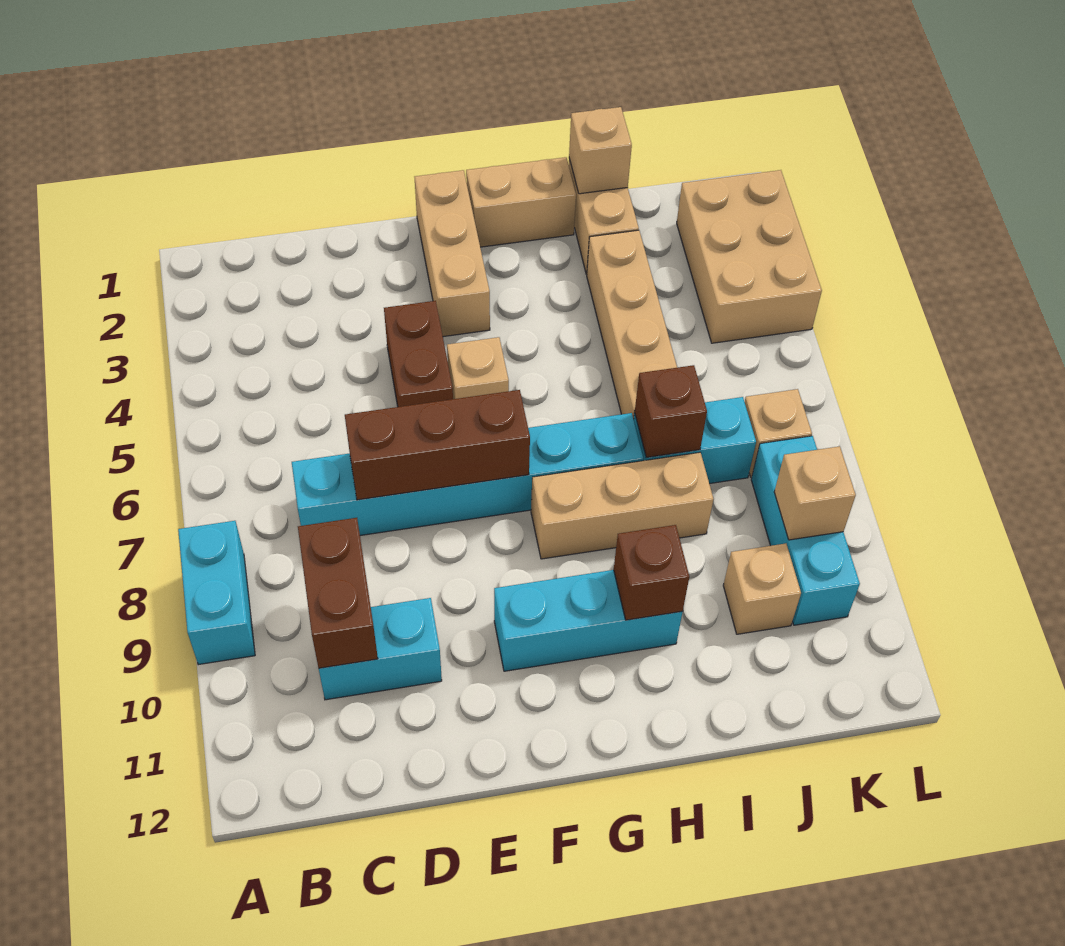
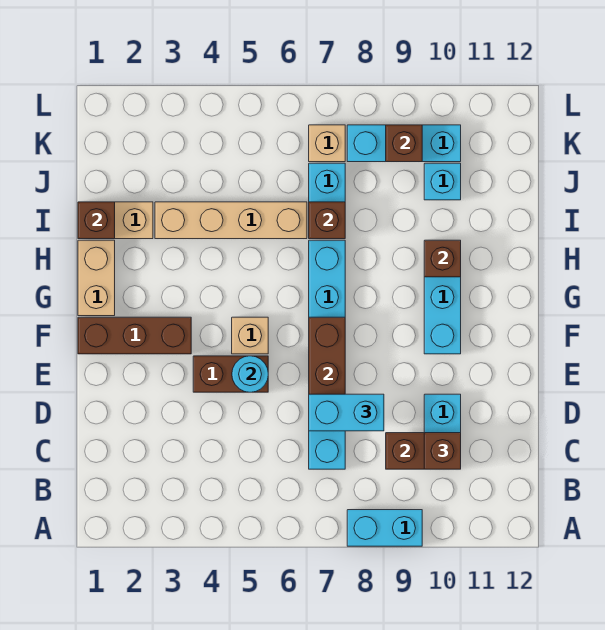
none -> brown brick C10 level 3
none -> cyan brick D7:D8 level 3
none -> cyan round brick E5 level 2
tan brick F1:F3 level 1 -> brown brick F1:F3 level 1
tan brick G8:I8 level 1 -> none
tan brick I1 level 2 -> brown brick I1 level 2
tan brick J10 level 1 -> cyan brick J10 level 1
tan brick K2:L4 level 1 -> none
tan brick K9 level 2 -> brown brick K9 level 2

